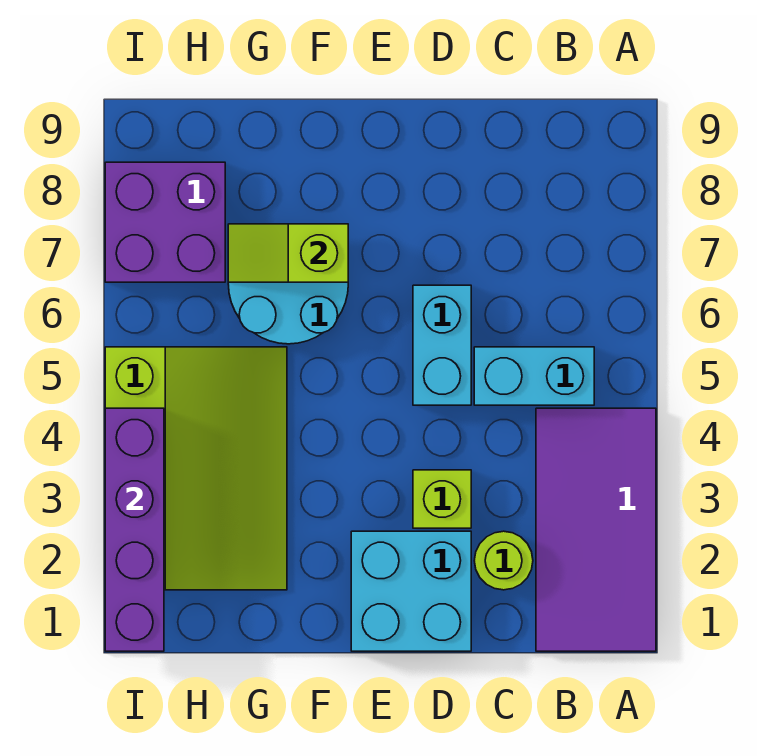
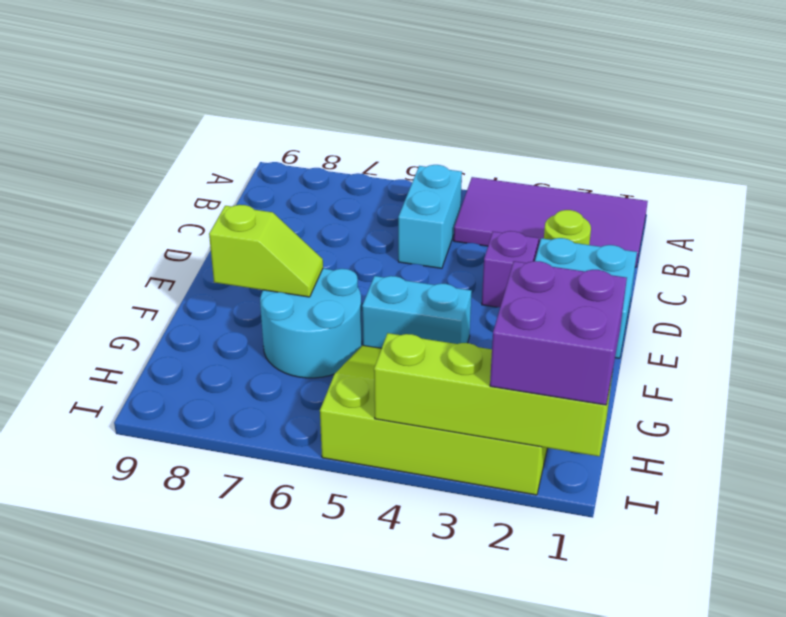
lime brick D3 level 1 -> purple brick D3 level 1
cyan brick D5:D6 level 1 -> cyan brick F4:F5 level 1
lime slope F7:G7 level 2 top F -> lime slope F7:F8 level 2 top 8
purple brick H7:I8 level 1 -> purple brick H1:I2 level 3
purple brick I1:I4 level 2 -> lime brick I1:I4 level 2

